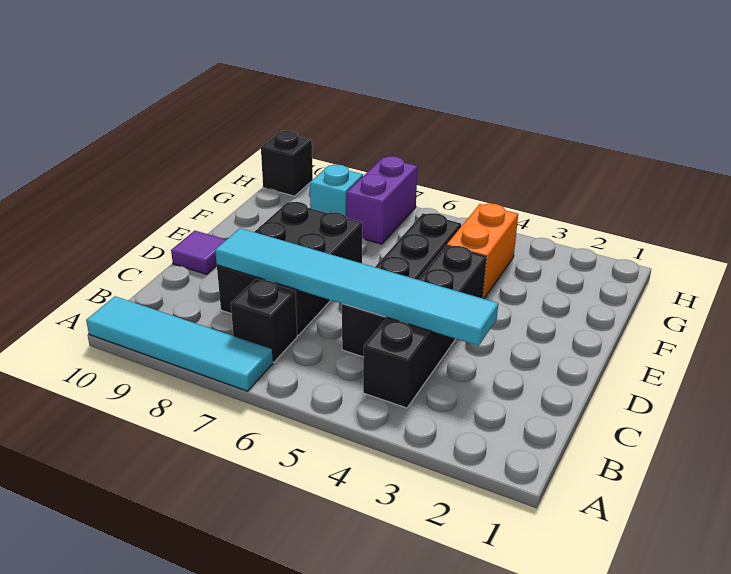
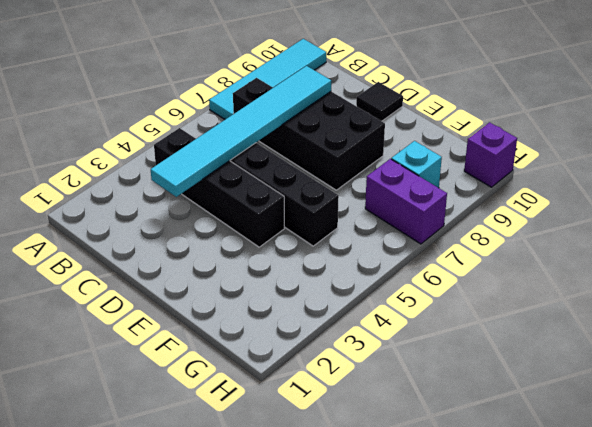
purple tile D10 level 1 -> black tile D10 level 1
orange brick F4:G4 level 1 -> none
black brick H10 level 1 -> purple brick H10 level 1

